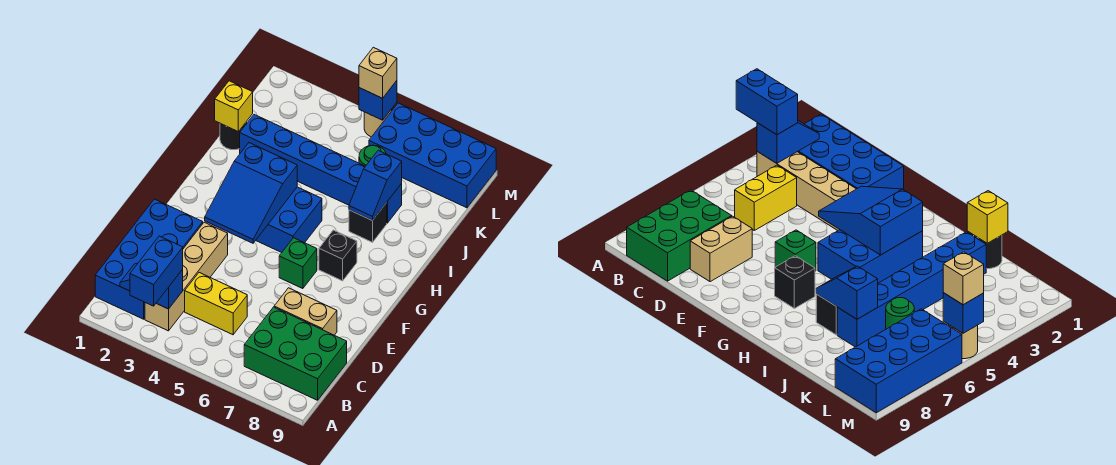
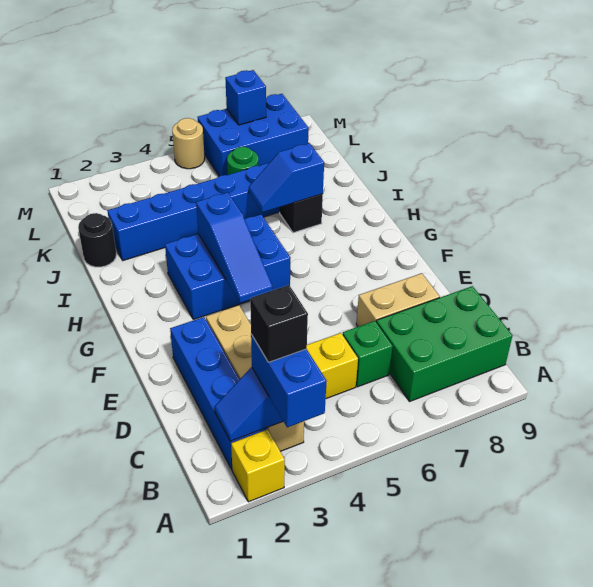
blue brick B1:E2 level 1 -> blue brick B2:E2 level 1
blue slope F3:H4 level 2 top H -> blue slope F4:H4 level 2 top H
green brick F6 level 1 -> green brick C6 level 1
black brick G7 level 1 -> black brick B3 level 4
blue slope I7:J7 level 2 top J -> blue slope I6:I7 level 2 top 7
yellow brick J1 level 2 -> yellow brick A2 level 1
blue brick L6:M9 level 1 -> blue brick L6:M8 level 1
blue brick M5 level 2 -> blue brick M7 level 2
tan brick M5 level 3 -> none

